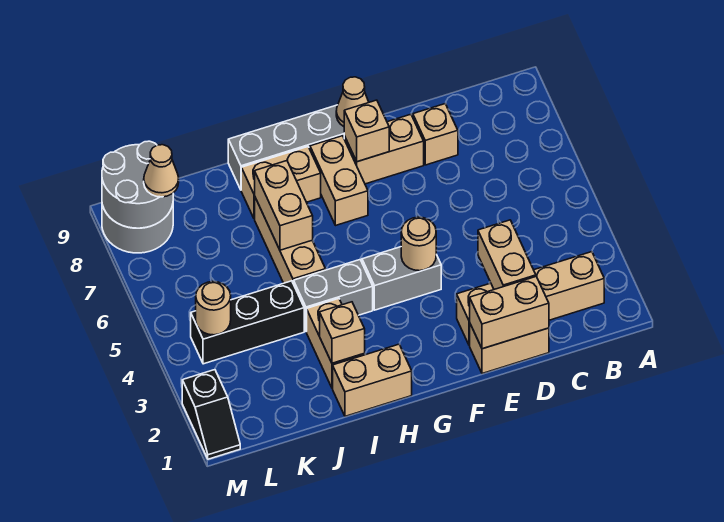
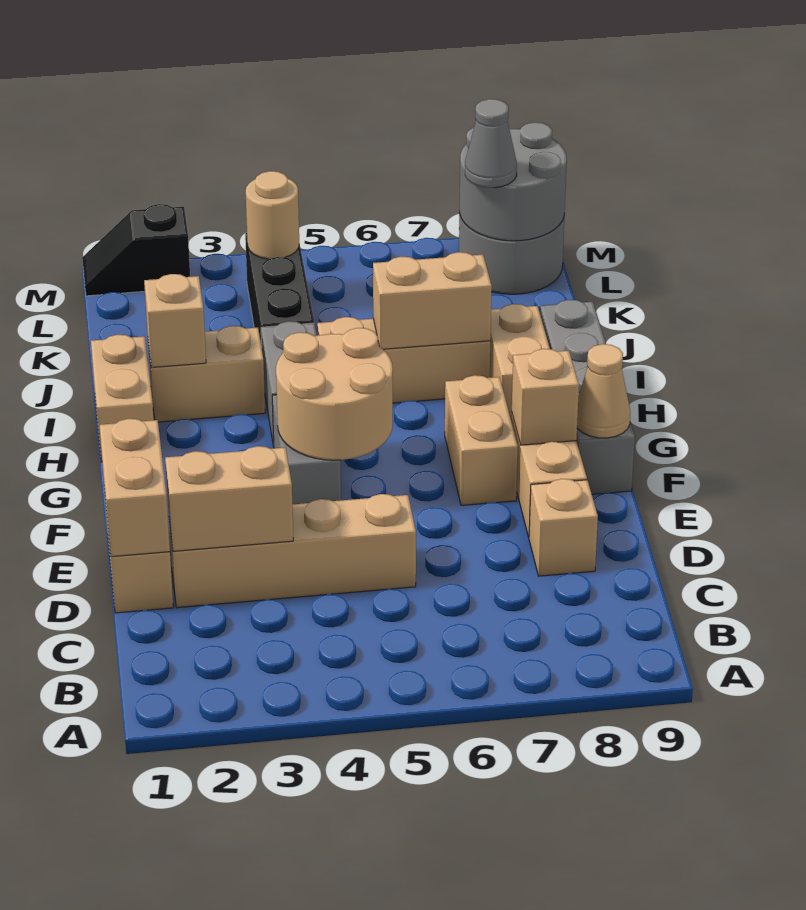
tan brick B2:E2 level 1 -> tan brick D2:D5 level 1
tan round brick F4 level 2 -> tan round brick F4:G5 level 2
tan brick G7:G8 level 1 -> tan brick F7:G7 level 1
tan cone L8 level 3 -> grey cone L8 level 3

